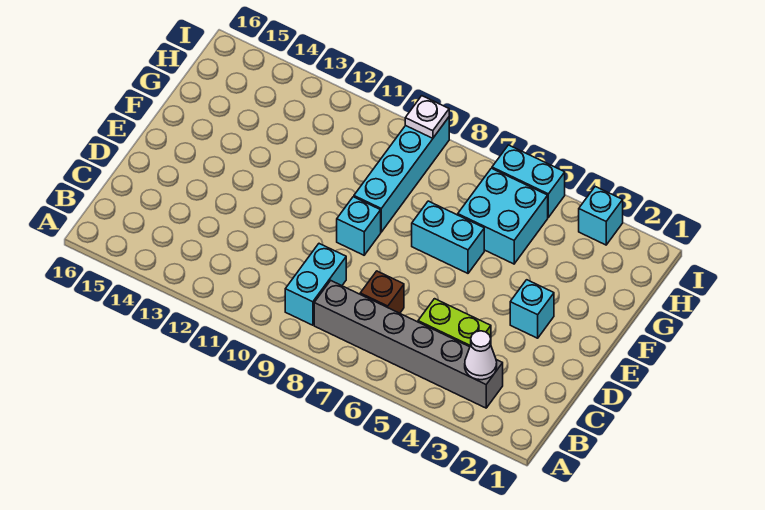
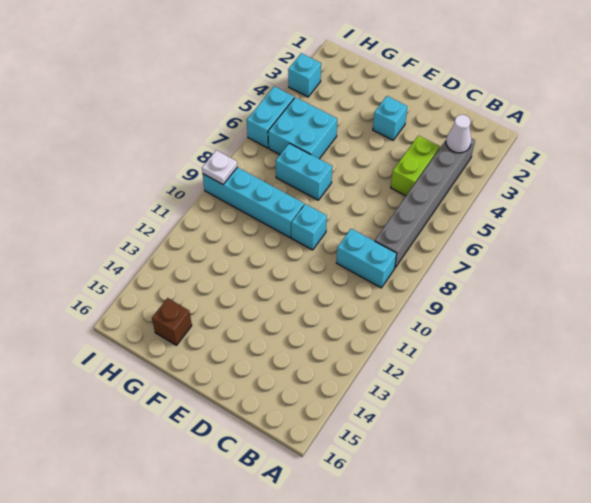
brown brick C7 level 1 -> brown brick G15 level 1
cyan brick F6:F7 level 1 -> cyan brick F7:G7 level 1

